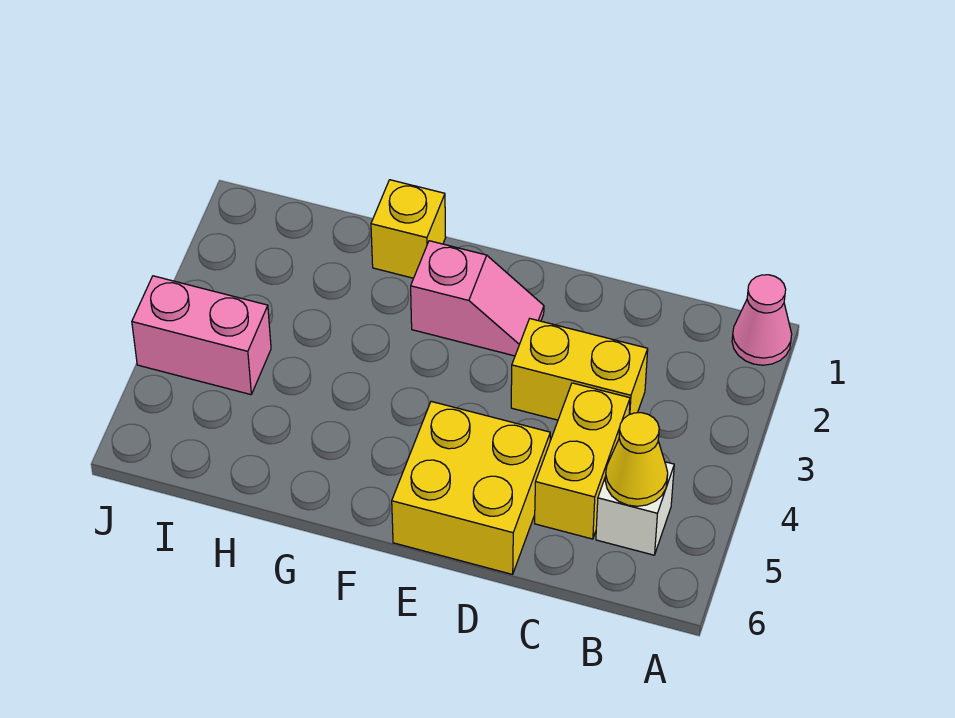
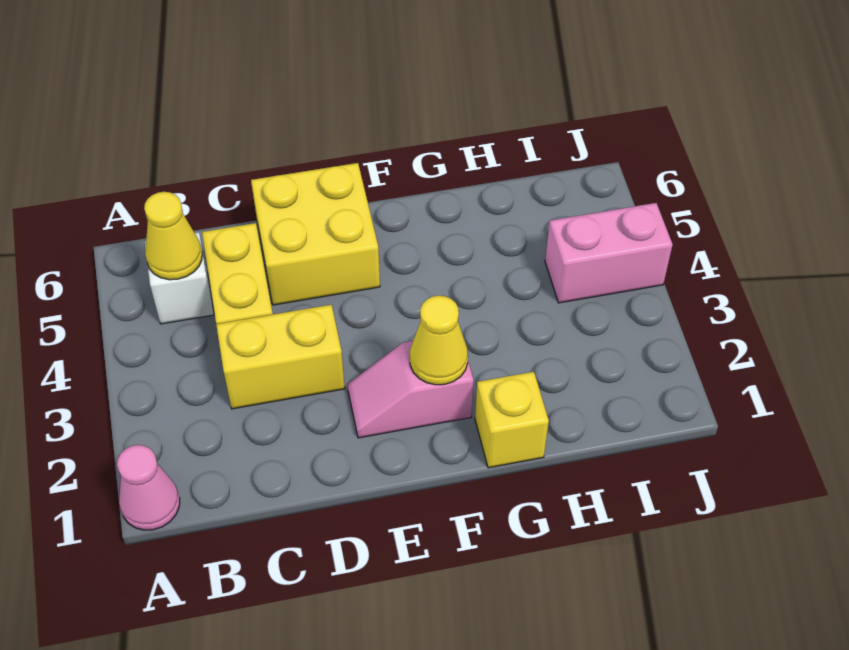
none -> yellow cone F2 level 2

